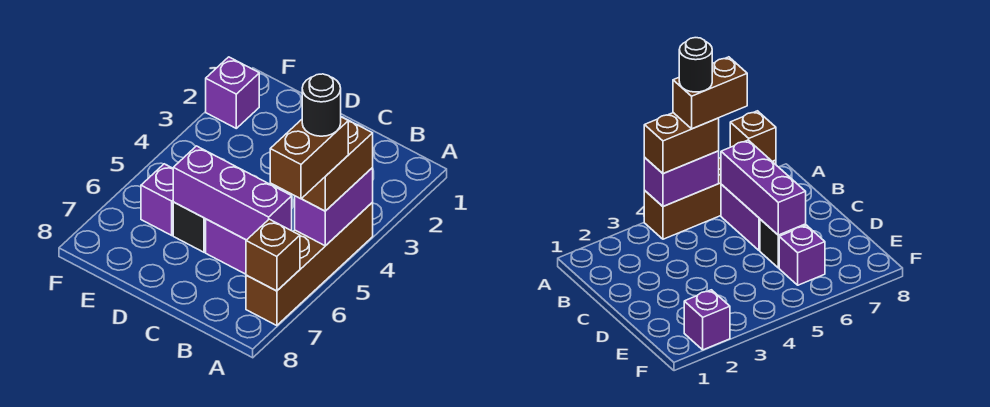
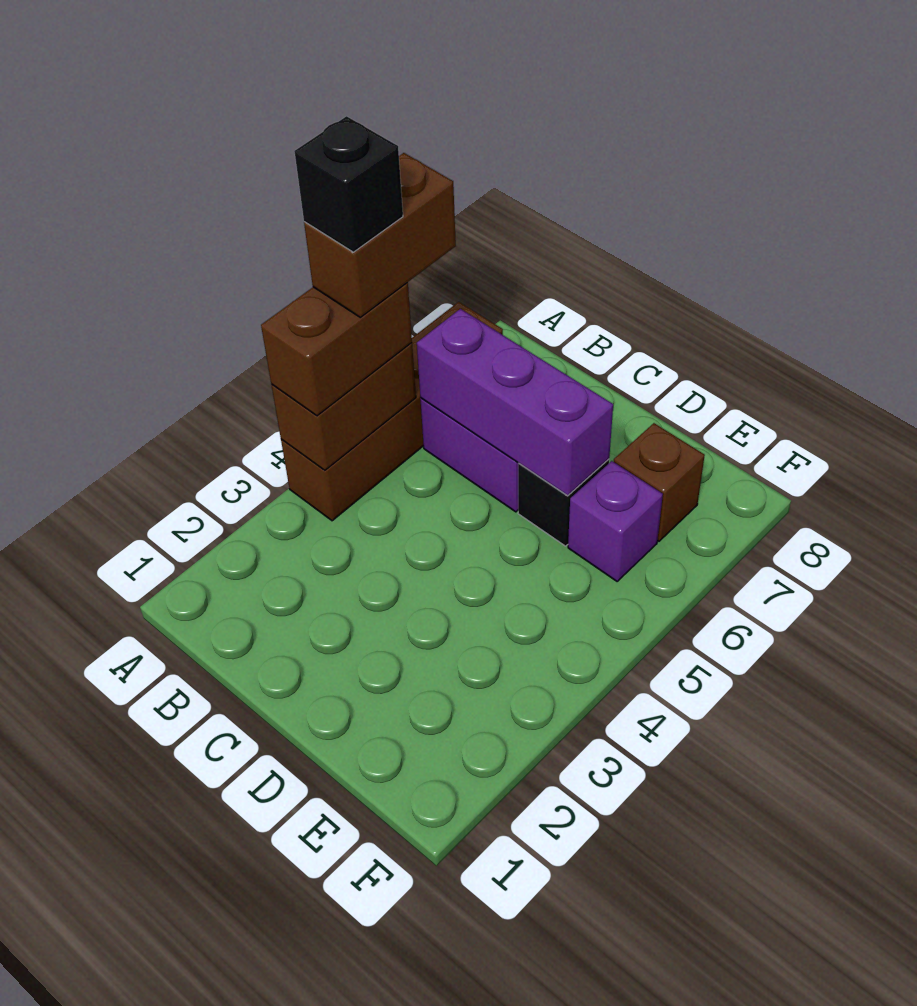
purple brick A4:A5 level 2 -> brown brick A4:A5 level 2
black round brick A5 level 5 -> black brick A5 level 5
brown brick A7 level 2 -> brown brick E7 level 1
purple brick F2 level 1 -> none

